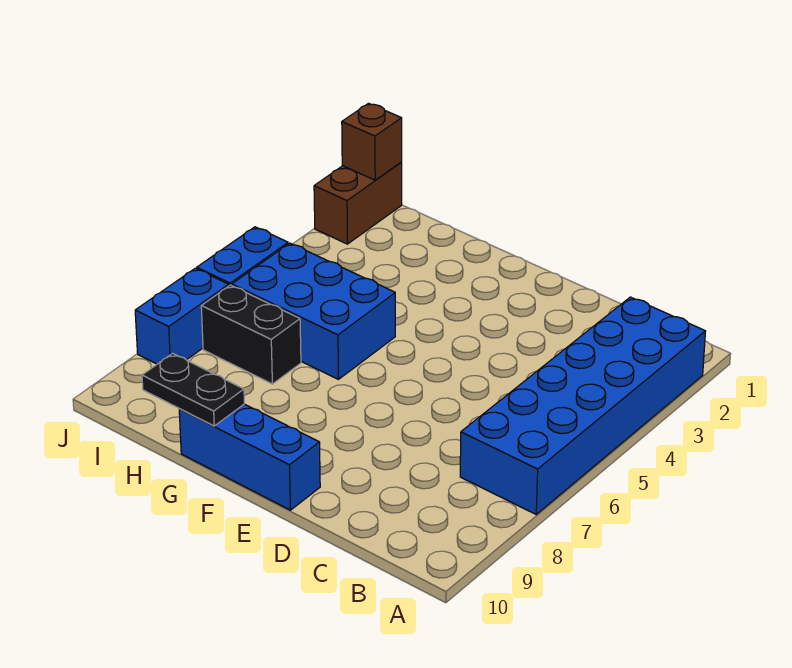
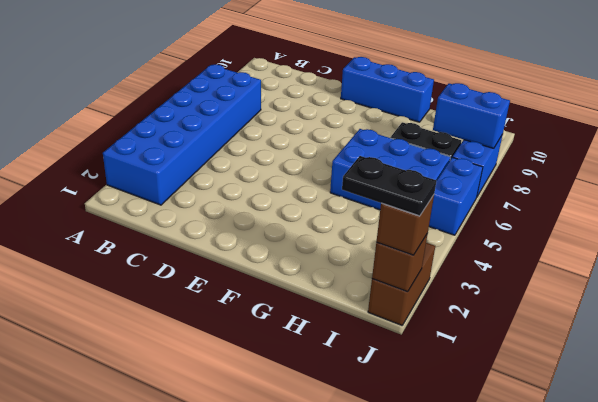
black plate G10:H10 level 2 -> black plate I1:J1 level 4
none -> blue brick I8:J8 level 2
none -> brown brick J1 level 3

